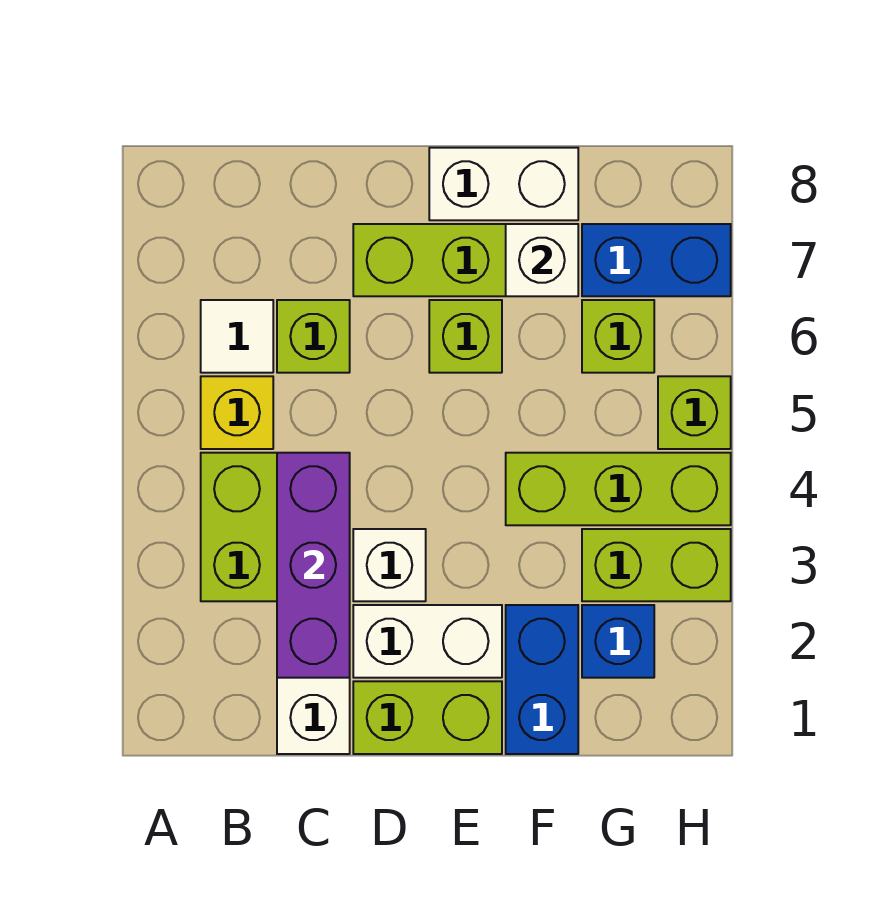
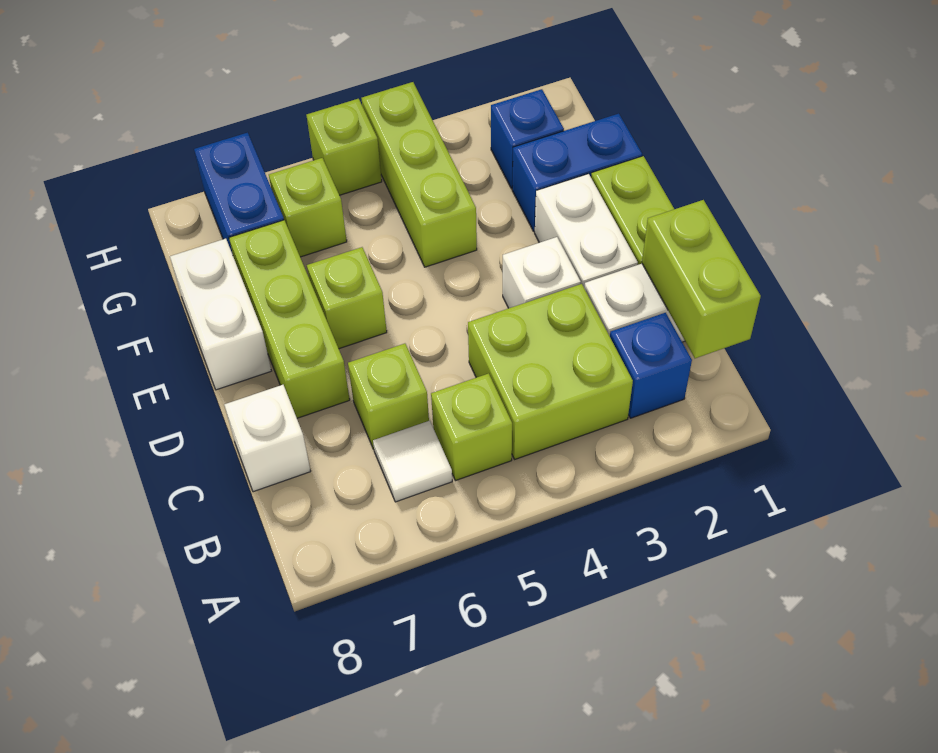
none -> blue brick B2 level 1
yellow brick B5 level 1 -> lime brick B5 level 1
purple brick C2:C4 level 2 -> none
white brick F7 level 2 -> white brick C8 level 1
lime brick G3:H3 level 1 -> lime brick B1:C1 level 2

